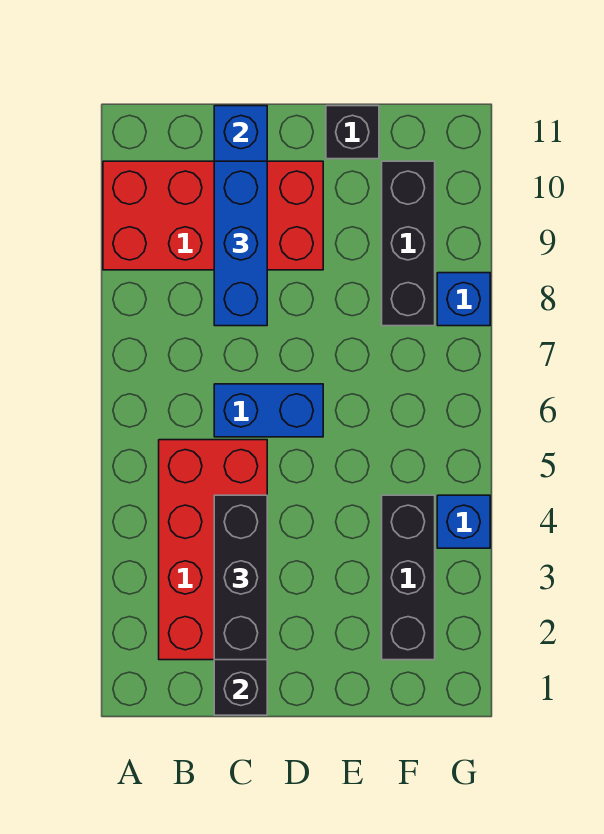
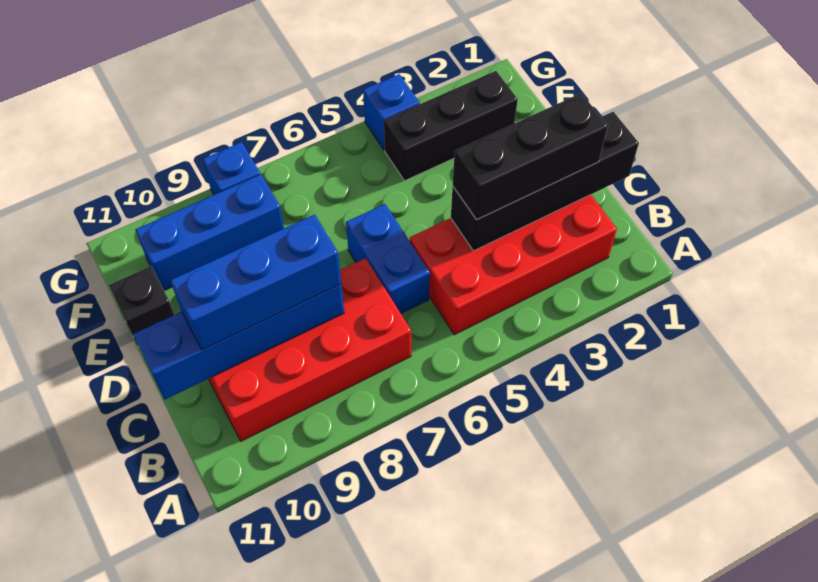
red brick A9:D10 level 1 -> red brick B7:C10 level 1
black brick F8:F10 level 1 -> blue brick F8:F10 level 1

